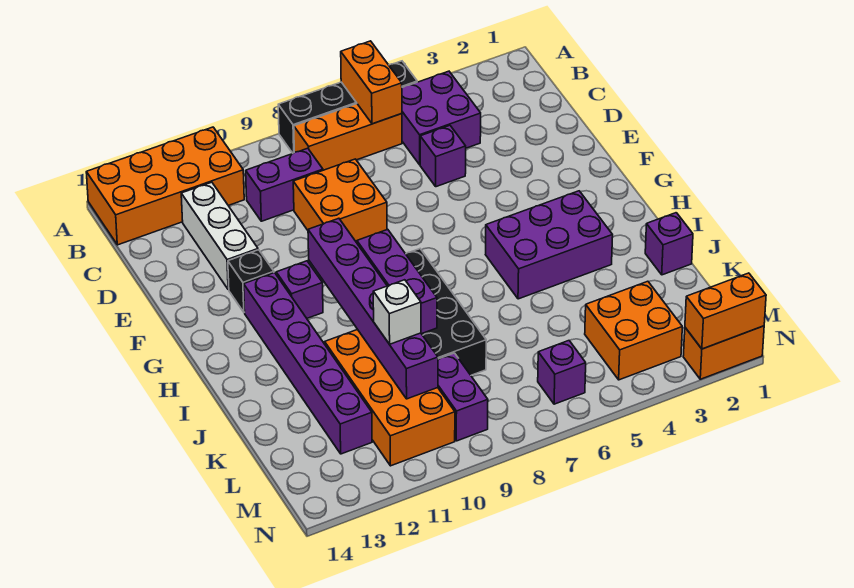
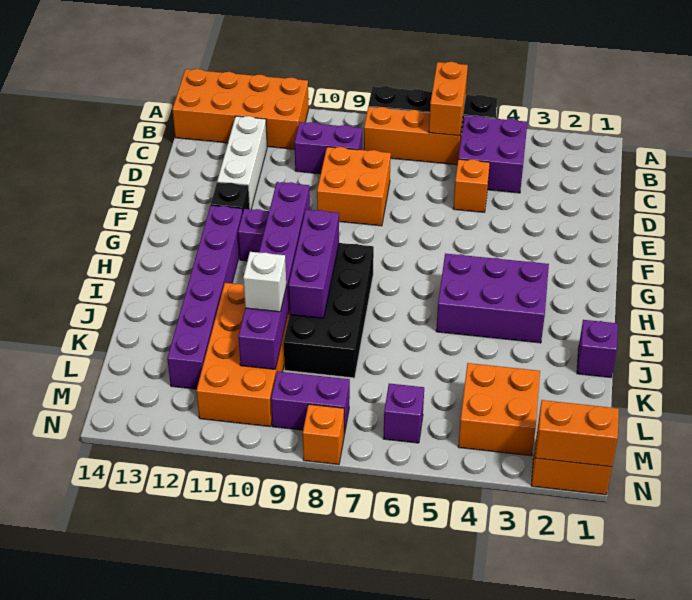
purple brick D5 level 1 -> orange brick D5 level 1
purple brick L9:M9 level 1 -> purple brick M8:M9 level 1
none -> orange brick N8 level 1

